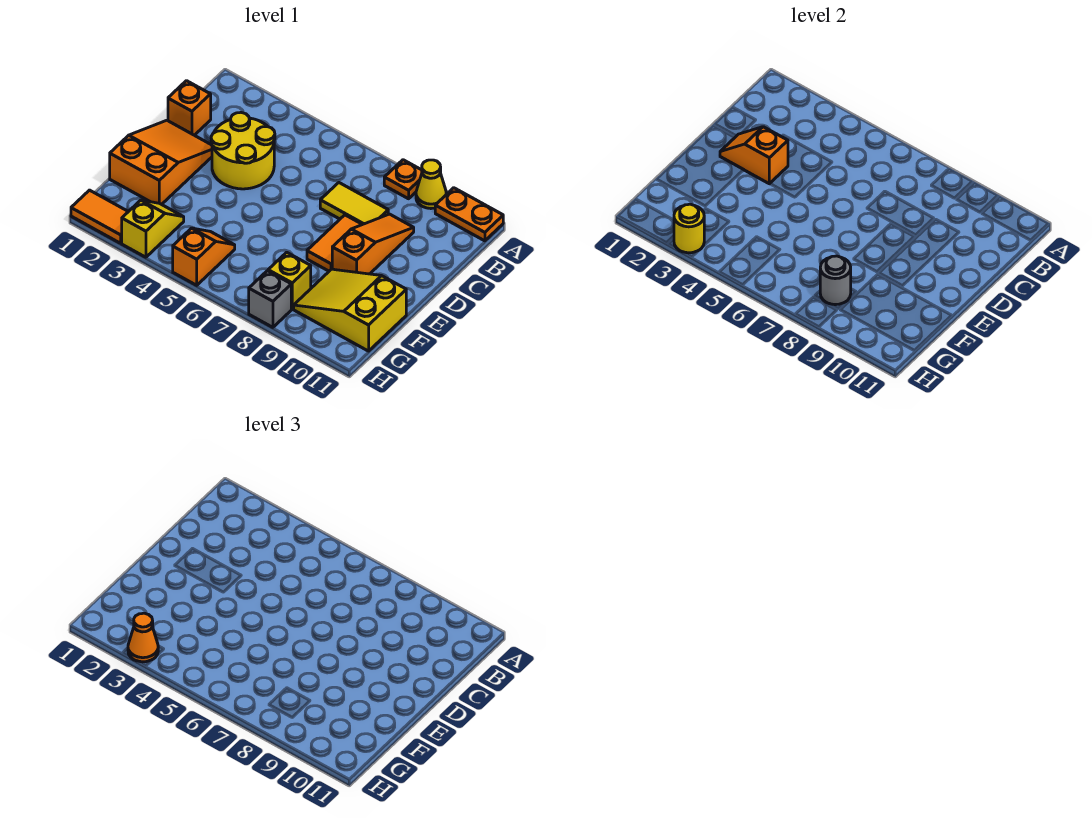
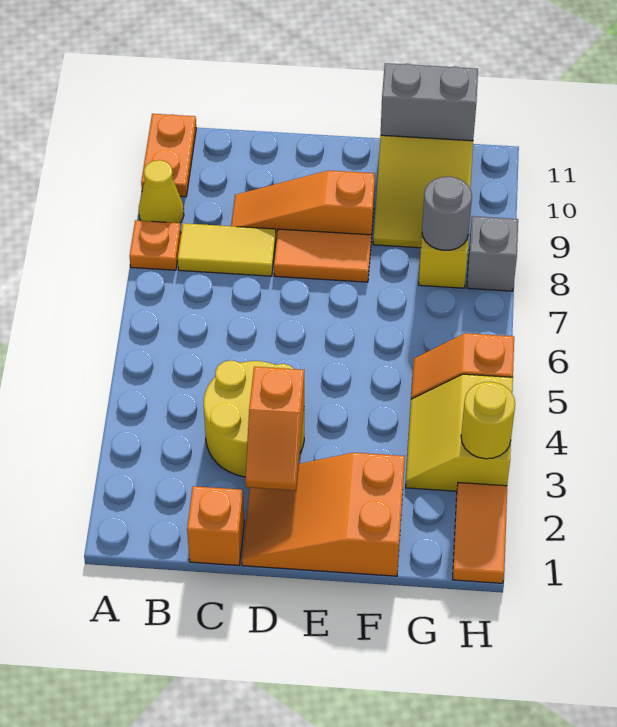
yellow tile C7:C8 level 1 -> yellow tile B8:C8 level 1
none -> grey brick F11:G11 level 2
yellow slope G3:H3 level 1 top H -> yellow slope G3:H4 level 1 top H
orange cone H3 level 3 -> none

